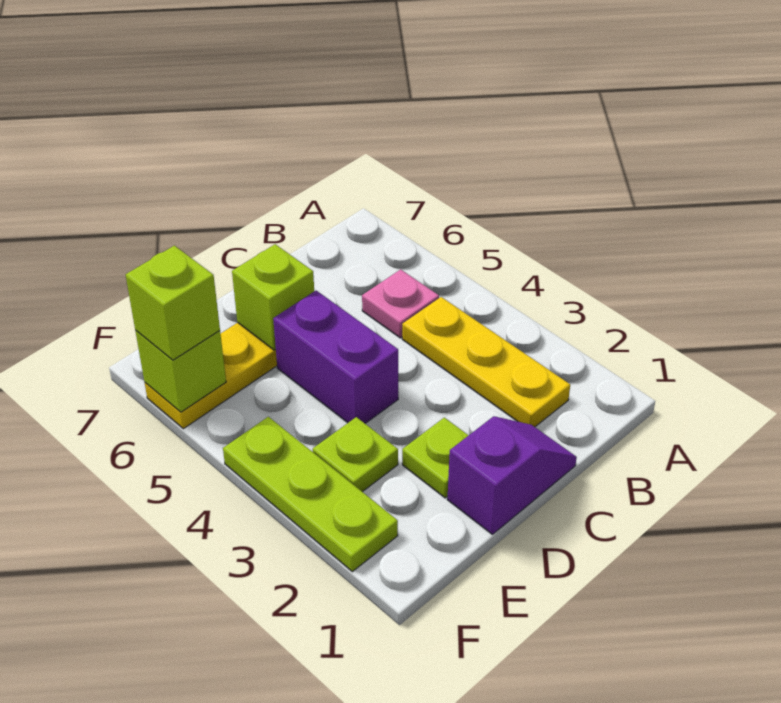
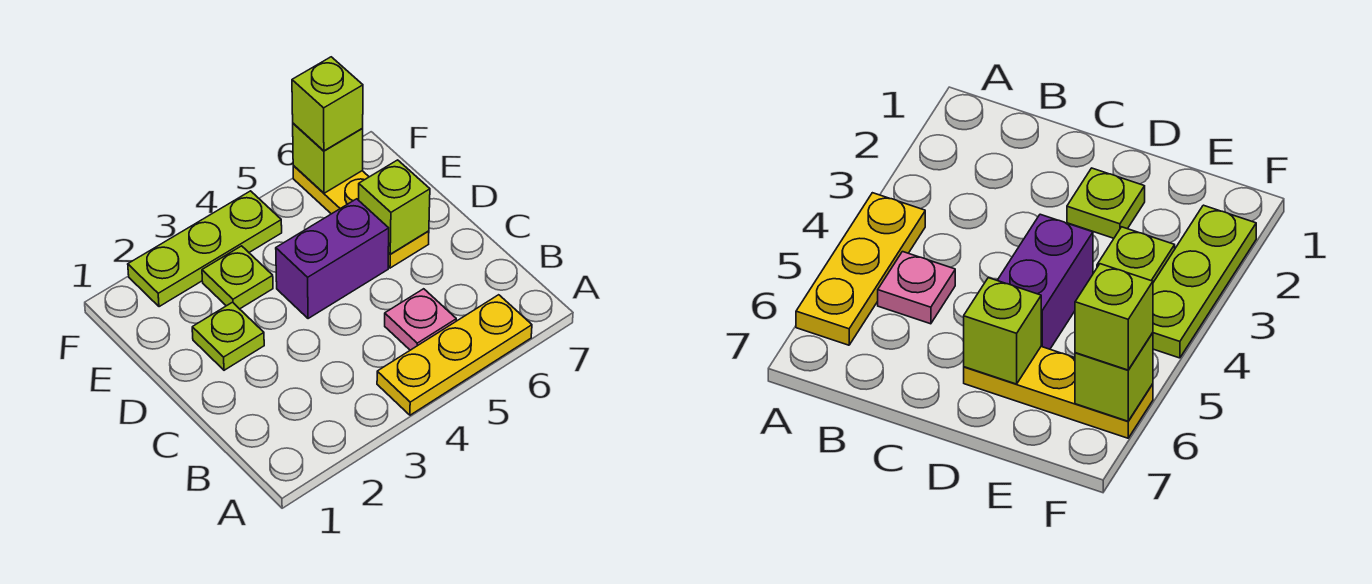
yellow plate B2:B4 level 1 -> yellow plate A4:A6 level 1
purple slope C1:D1 level 1 top D -> none

